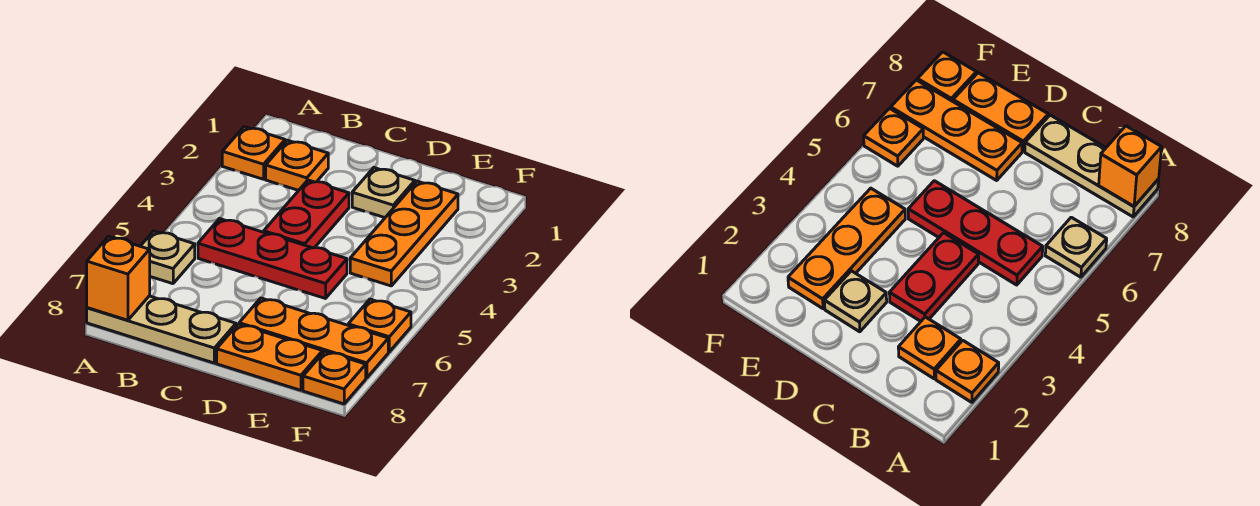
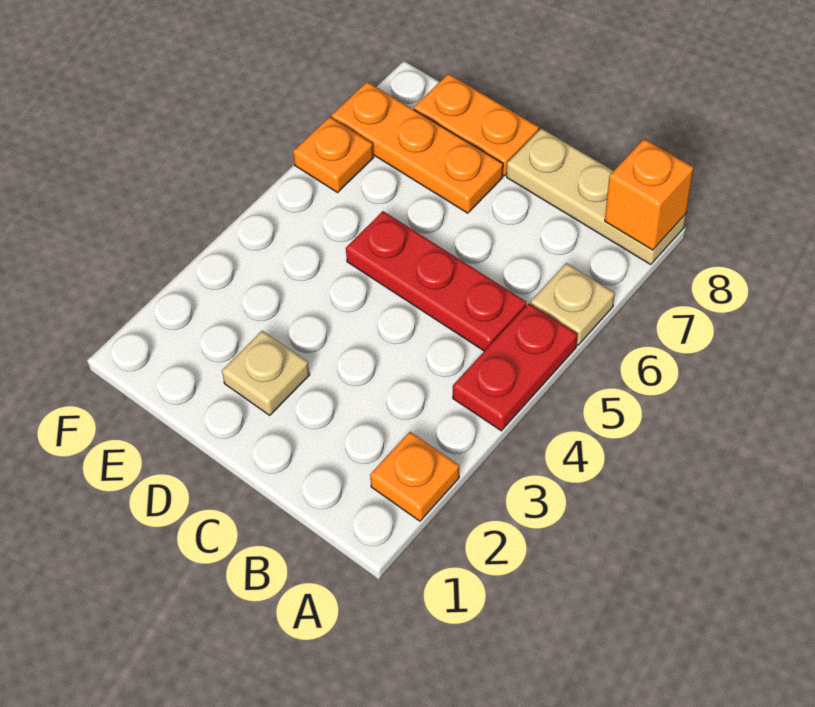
orange plate B2 level 1 -> none
red plate C3:C4 level 1 -> red plate A4:A5 level 1
orange plate E2:E4 level 1 -> none
orange plate F8 level 1 -> none

